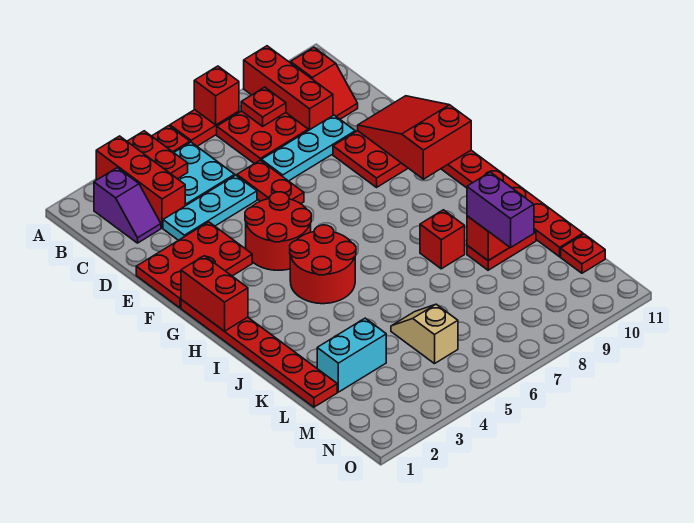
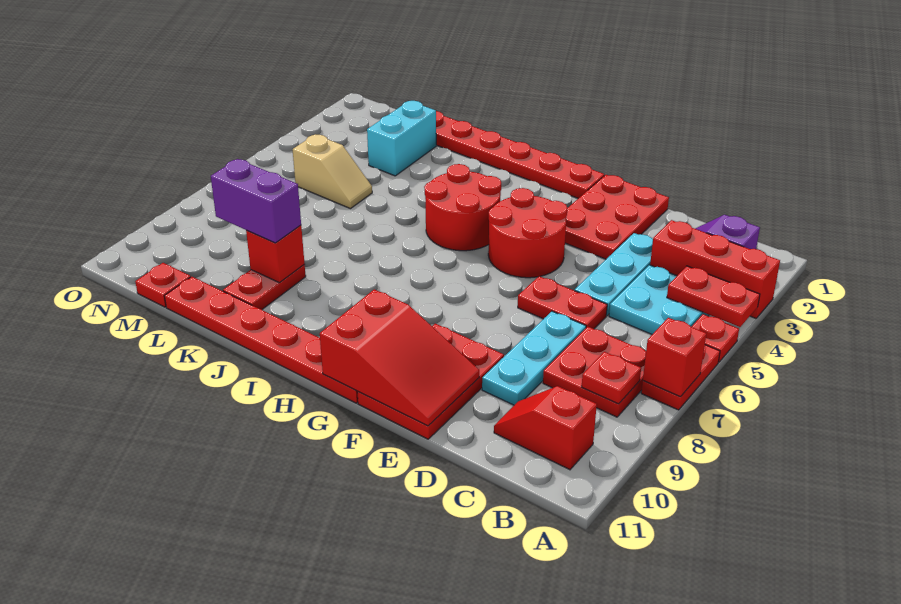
red brick A9:C9 level 1 -> none
red brick G1:H1 level 2 -> none
red brick J8 level 1 -> none

